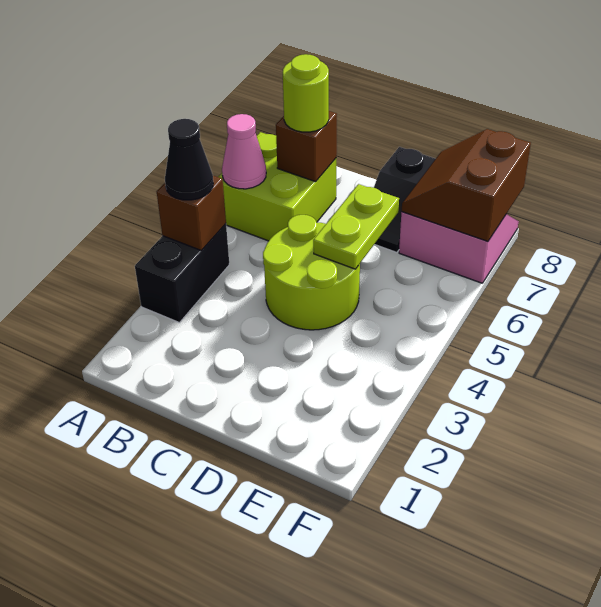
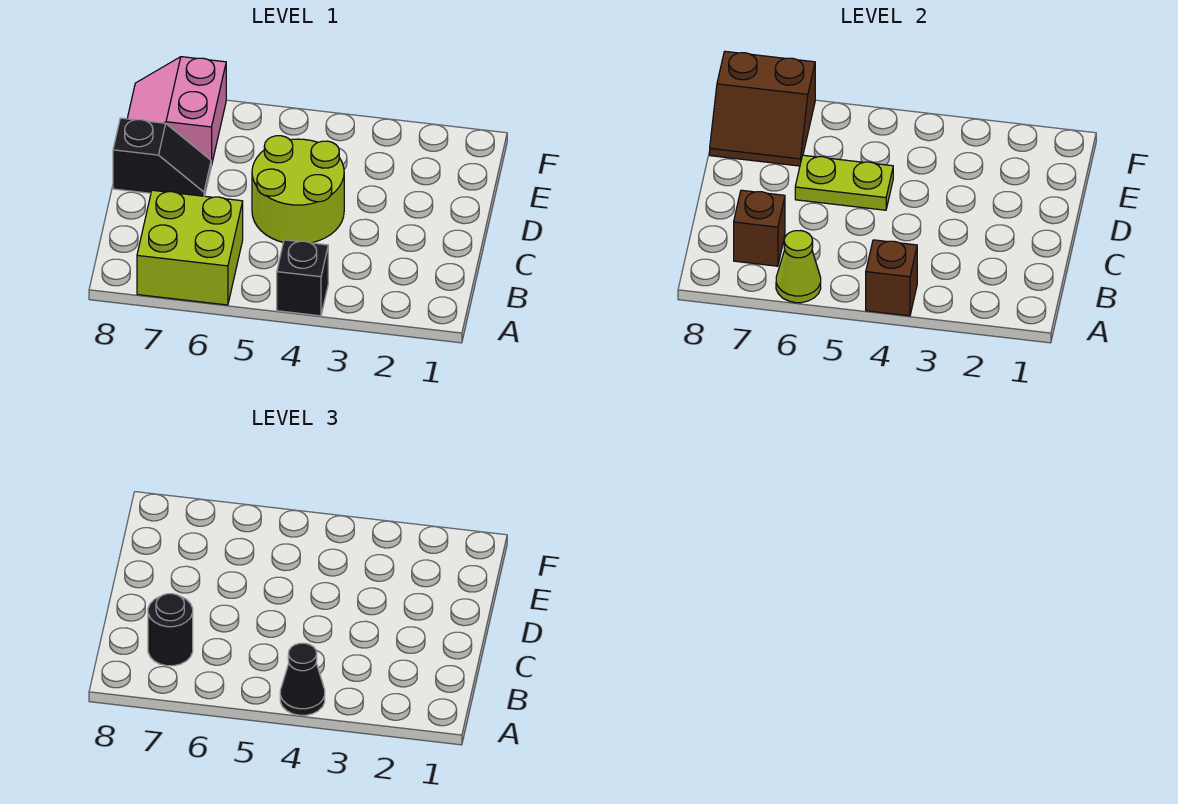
black brick A3:A4 level 1 -> black brick A4 level 1
pink cone A6 level 2 -> lime cone A6 level 2
lime round brick B7 level 3 -> black round brick B7 level 3

